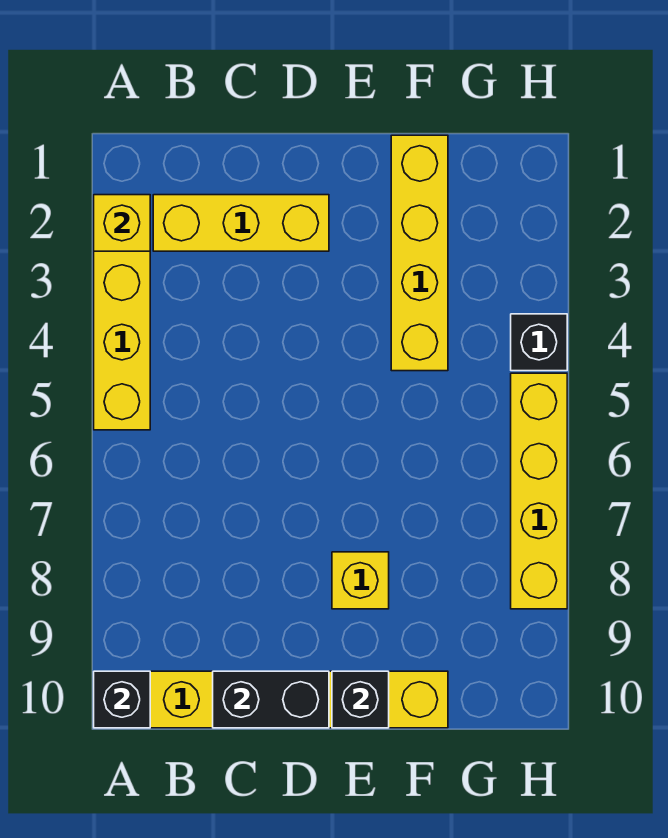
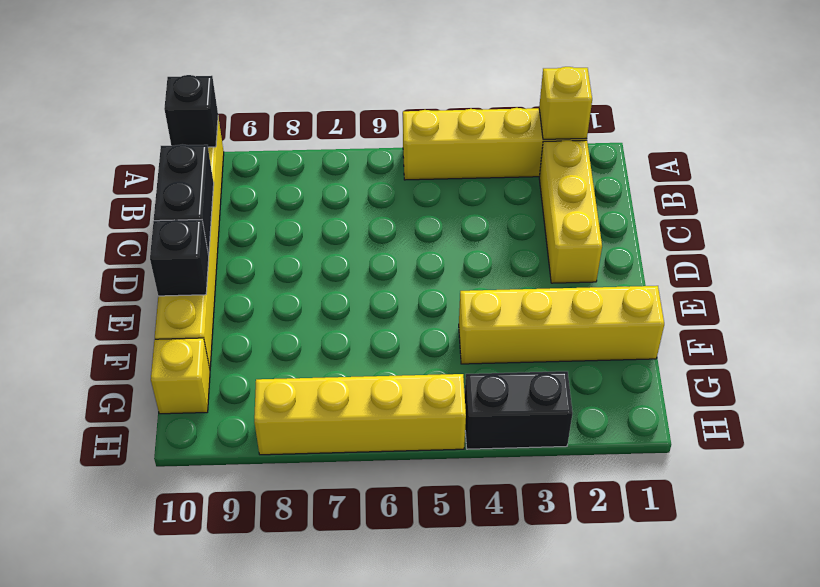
yellow brick E8 level 1 -> yellow brick G10 level 1
black brick H4 level 1 -> black brick H3:H4 level 1

